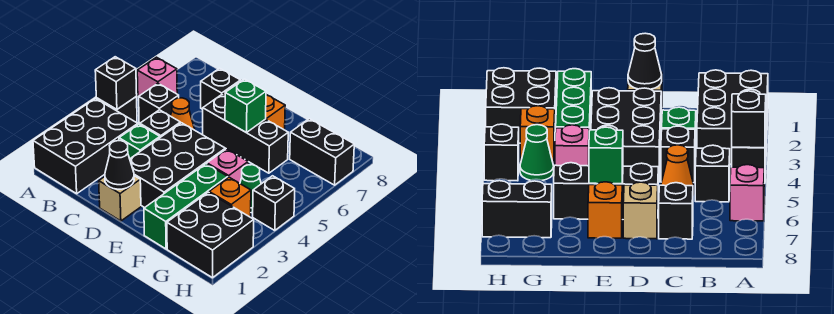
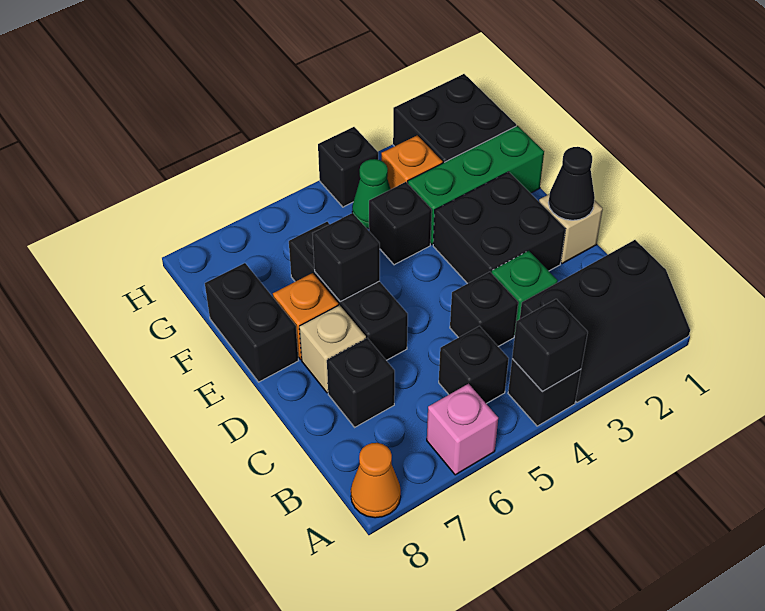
black brick A1:B3 level 1 -> black slope A1:B3 level 1 top B
orange cone C5 level 1 -> orange cone A8 level 1
black brick D2:E4 level 1 -> black brick D2:E3 level 1
green brick E6 level 2 -> black brick E6 level 2
pink brick F4 level 1 -> black brick F4 level 1
black brick G7:H7 level 1 -> black brick E8:F8 level 1

